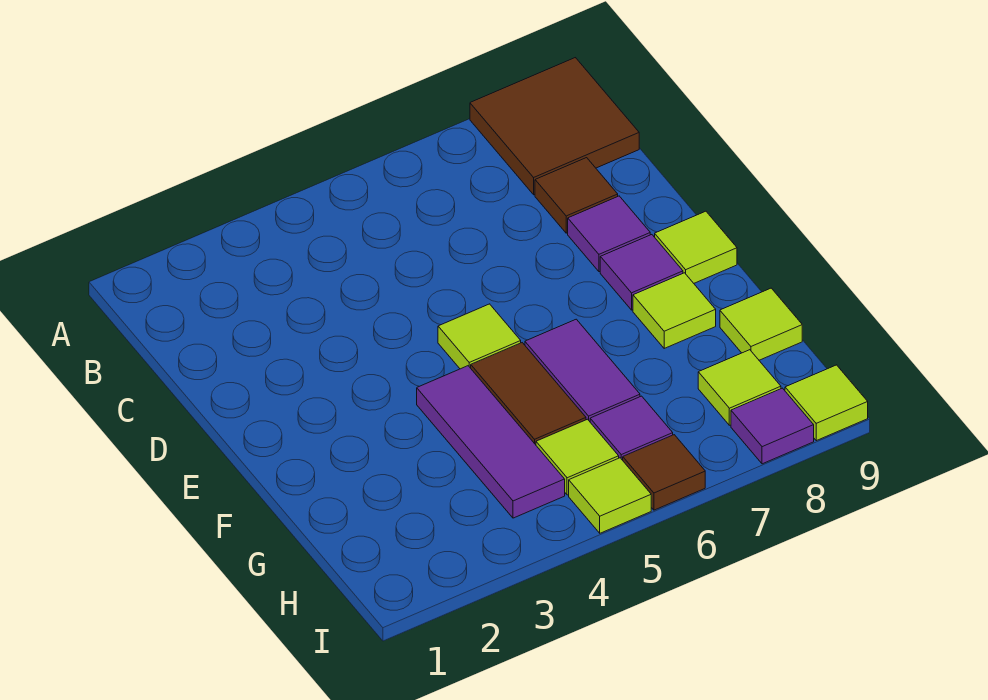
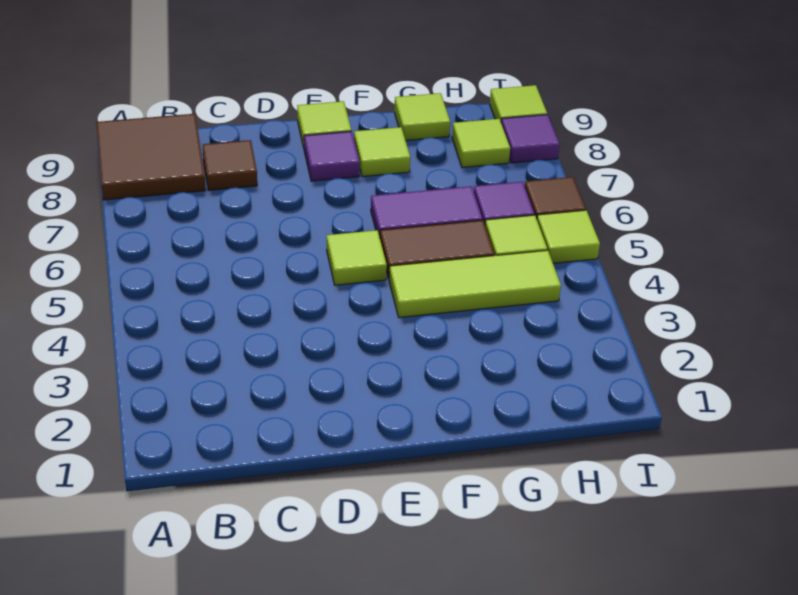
purple tile D8 level 1 -> none
purple tile F4:H4 level 1 -> lime tile F4:H4 level 1

